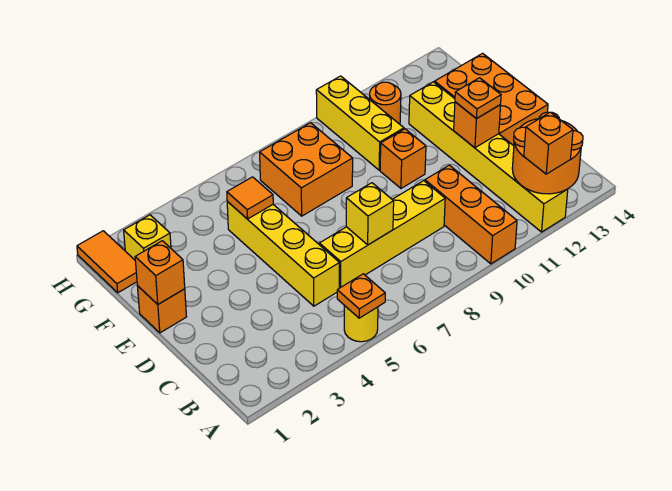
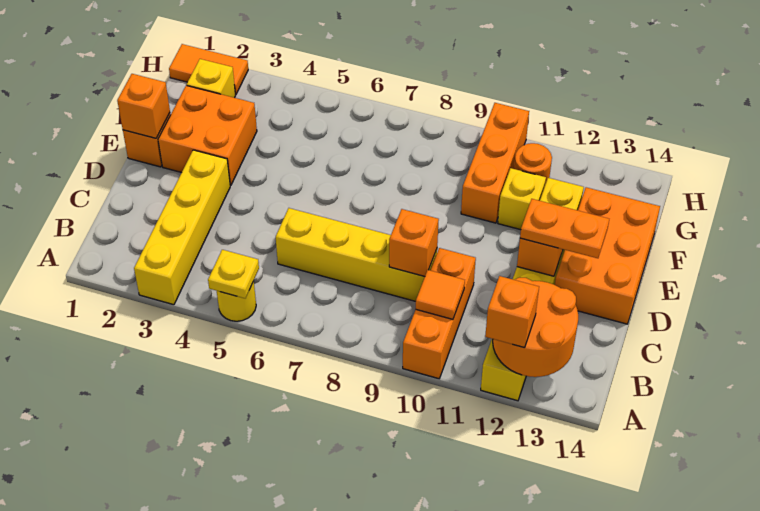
orange plate A5 level 2 -> yellow plate A5 level 2
yellow brick C5:F5 level 1 -> yellow brick A3:D3 level 1
yellow brick C7 level 2 -> yellow brick F11 level 1
orange plate D12 level 3 -> orange plate D12:D13 level 3
orange brick E10 level 1 -> orange brick C9 level 2
orange tile F5 level 2 -> orange tile B10 level 2
orange brick F7:G8 level 1 -> orange brick E2:F3 level 1
yellow brick F10:H10 level 1 -> orange brick F10:H10 level 1
orange tile G1:H1 level 1 -> orange tile H1:H2 level 1

